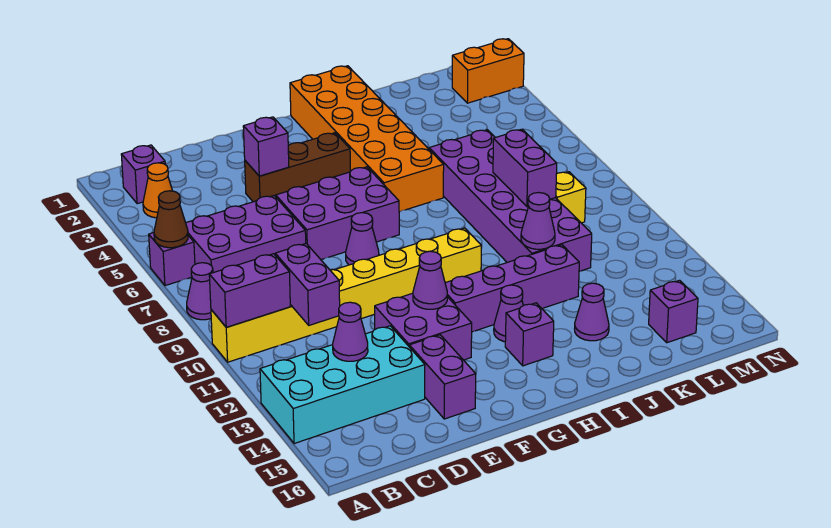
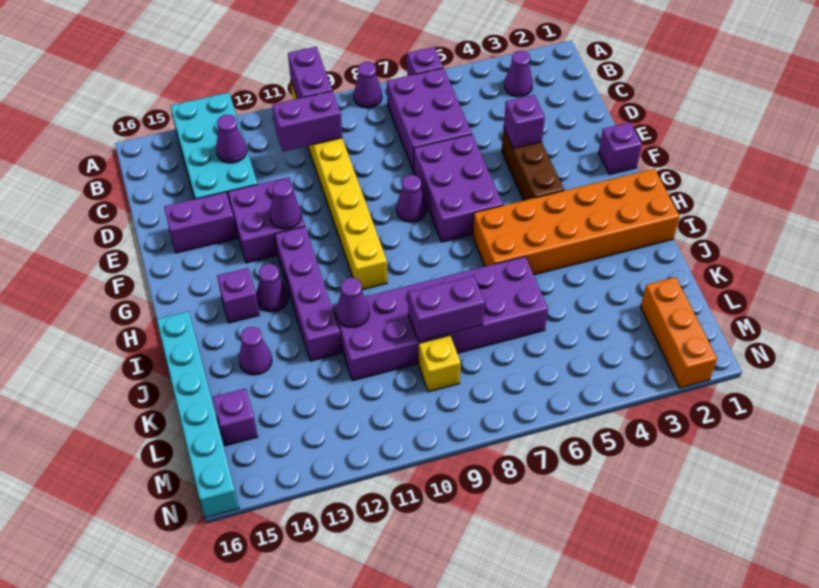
brown cone A6 level 2 -> none
purple brick B2 level 1 -> purple brick F1 level 1
orange cone B3 level 1 -> purple cone B3 level 1
none -> cyan brick I16:N16 level 1
orange brick M2:N2 level 1 -> orange brick L2:N2 level 1

